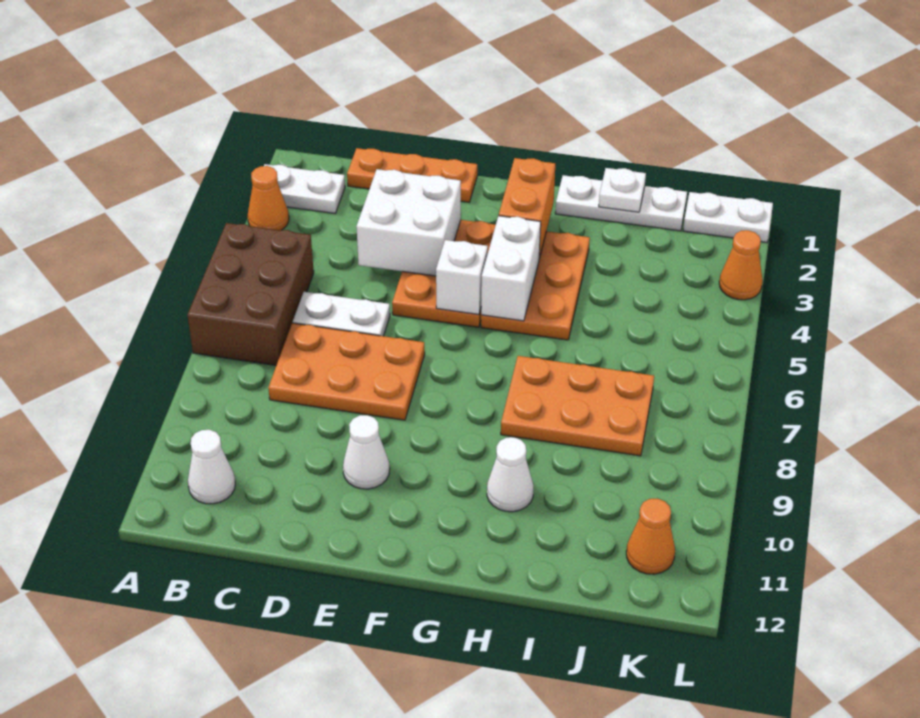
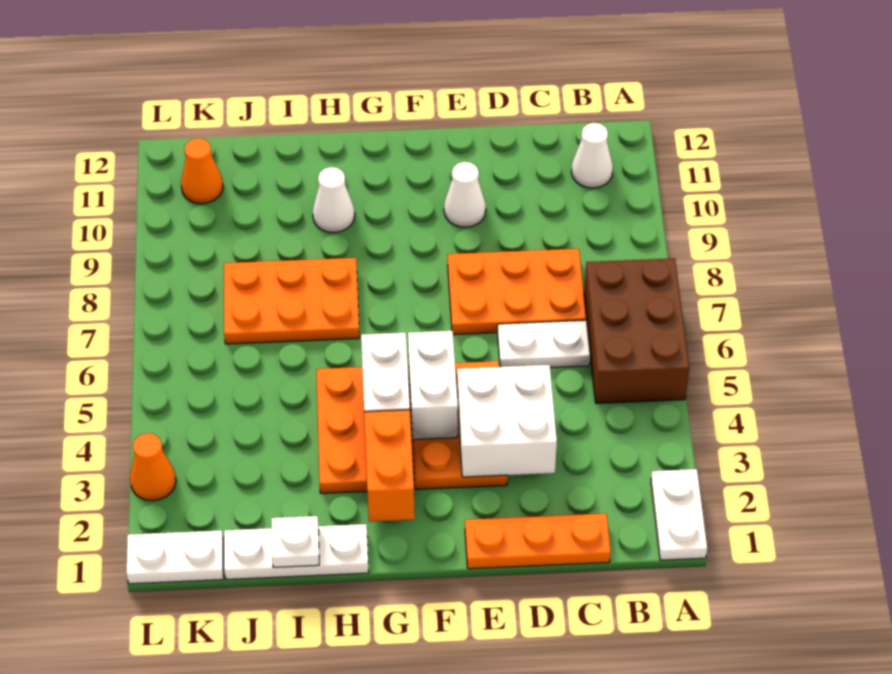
white plate A2:B2 level 1 -> white plate A1:A2 level 1
orange cone A3 level 1 -> none
white brick F5 level 2 -> white brick F4:F5 level 2

